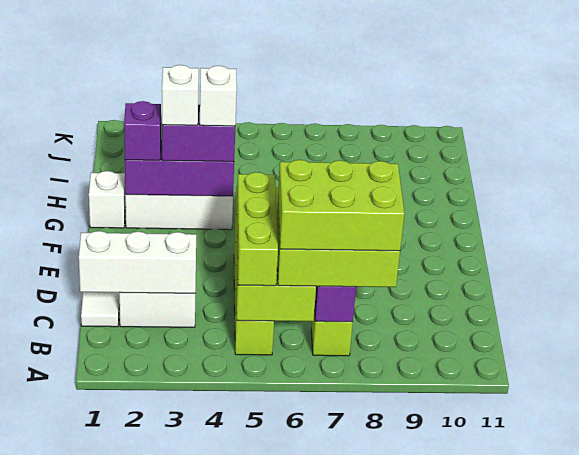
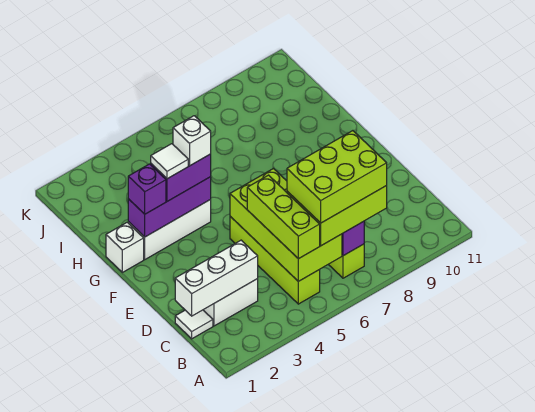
white brick G3 level 4 -> white tile G3 level 4

